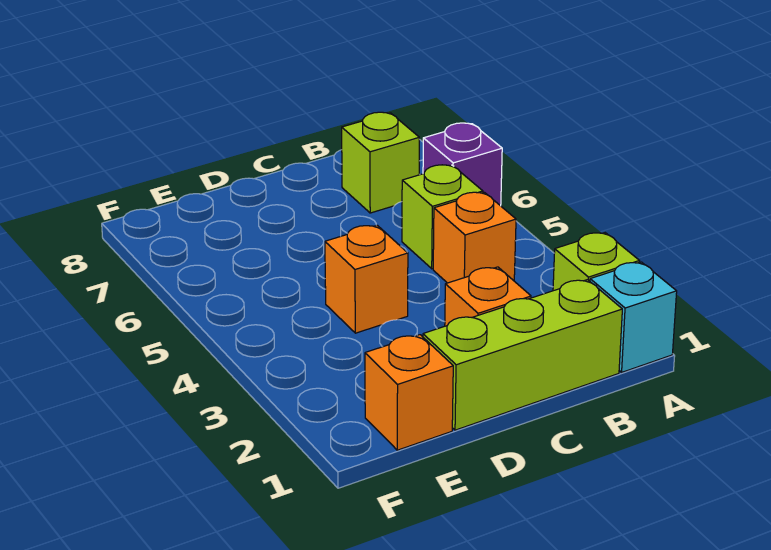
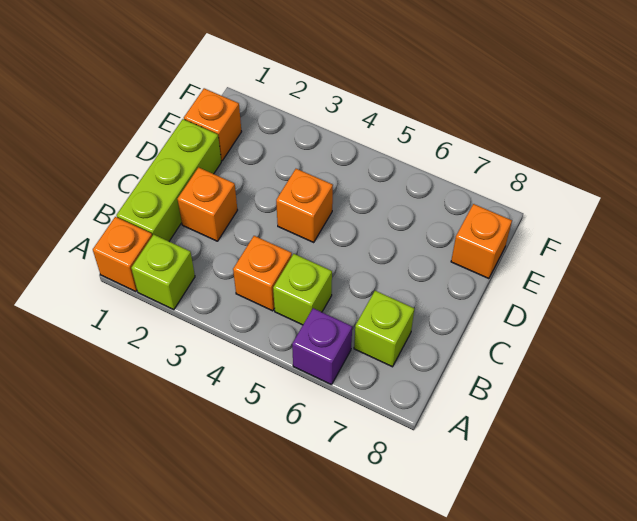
cyan brick A1 level 1 -> orange brick A1 level 1
none -> orange brick E8 level 1

